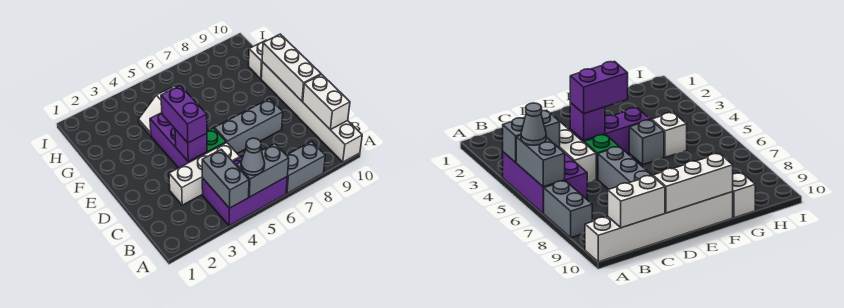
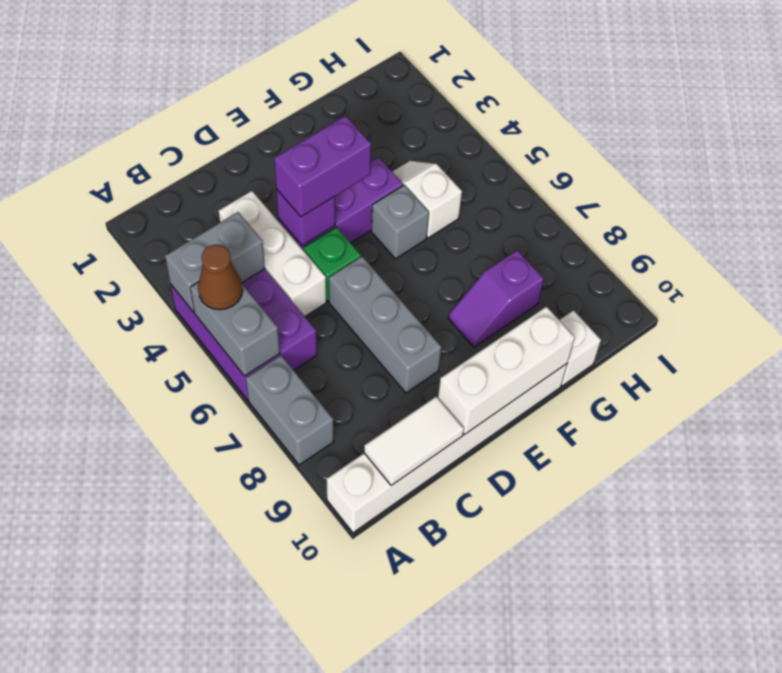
grey cone A5 level 3 -> brown cone A5 level 3
white brick B10:C10 level 2 -> white tile B10:C10 level 2
none -> purple slope F8:G8 level 1 top G

